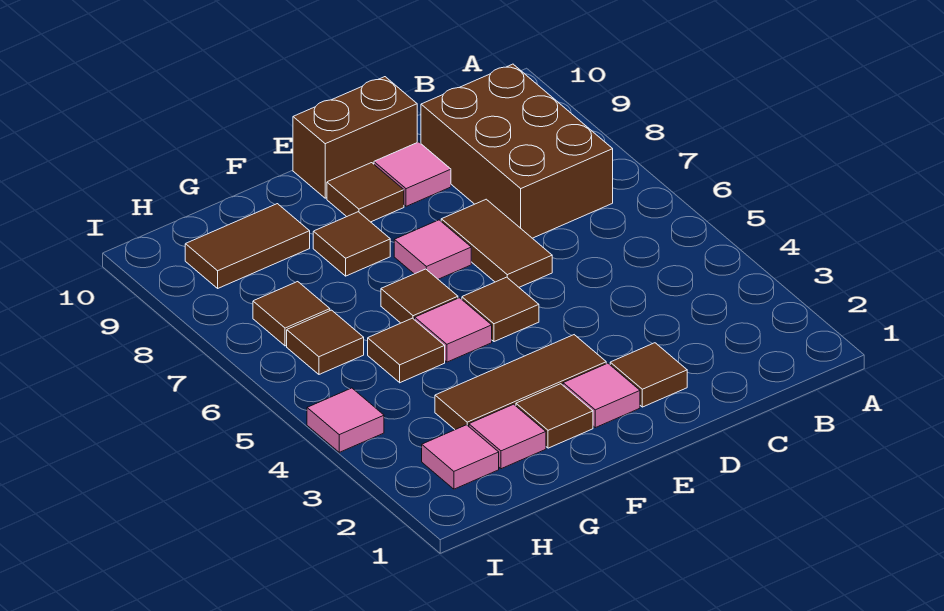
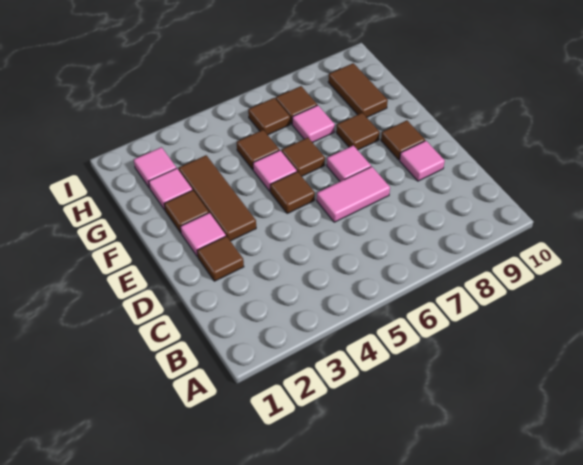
brown brick B7:C9 level 1 -> none
brown tile D6:D7 level 1 -> pink tile D6:D7 level 1
brown brick D10:E10 level 1 -> none
pink tile I4 level 1 -> pink tile G7 level 1

